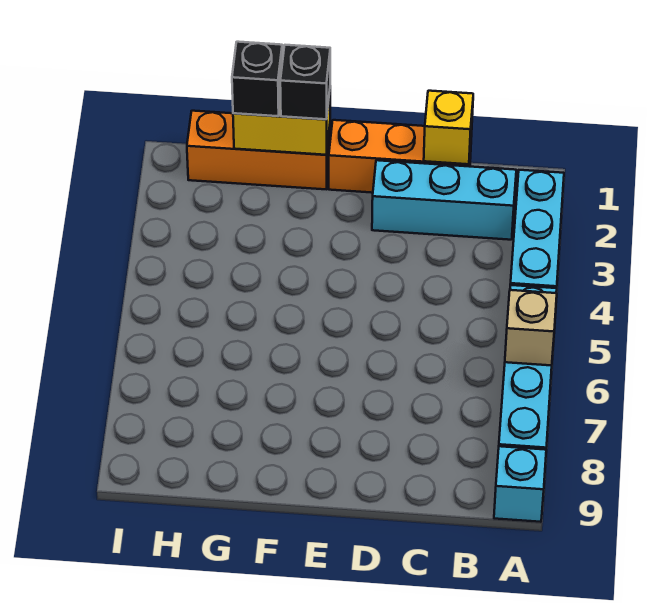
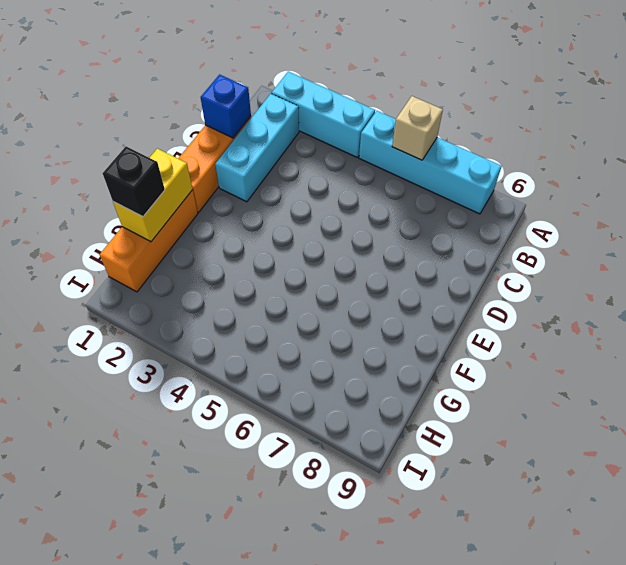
cyan brick A9 level 1 -> none
yellow brick C1 level 2 -> blue brick C1 level 2
black brick F1 level 3 -> none

